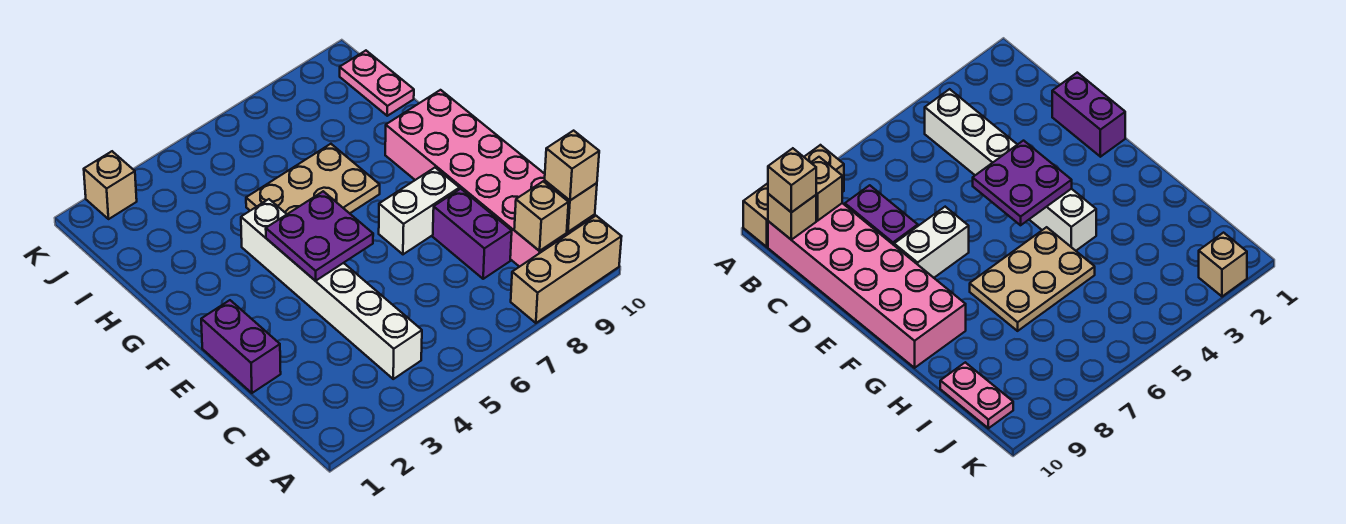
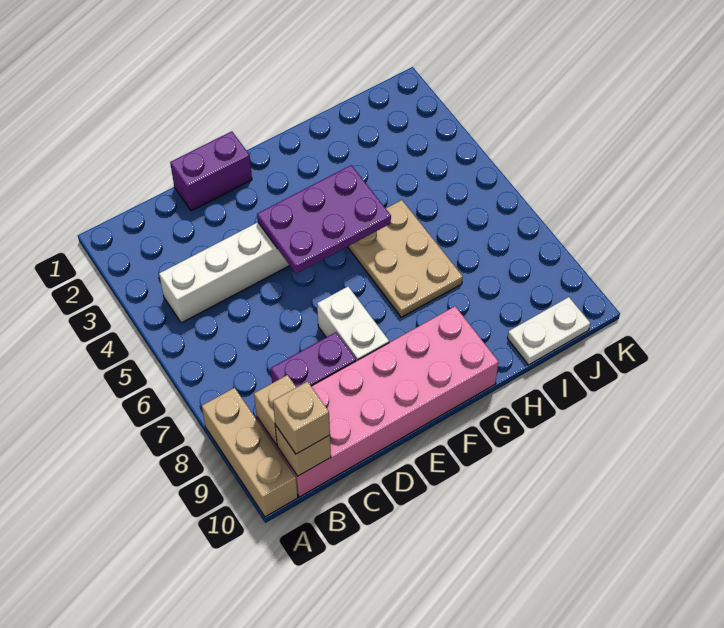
purple plate E4:F5 level 2 -> purple plate E4:G5 level 2
pink plate I10:J10 level 1 -> white plate I10:J10 level 1
tan brick K2 level 1 -> none

